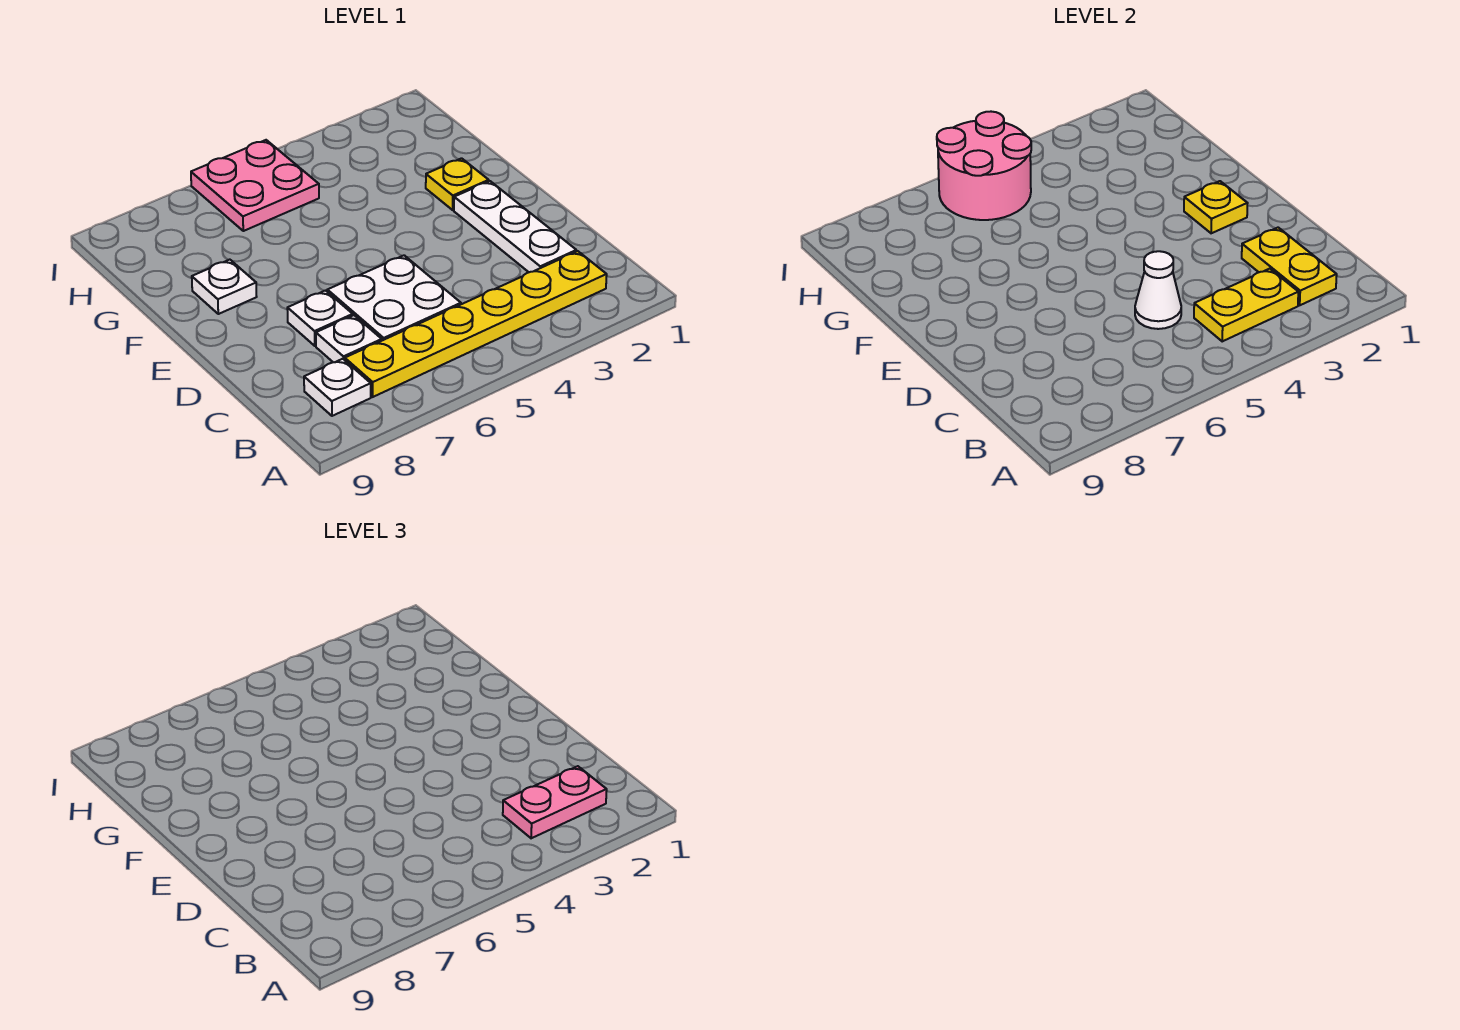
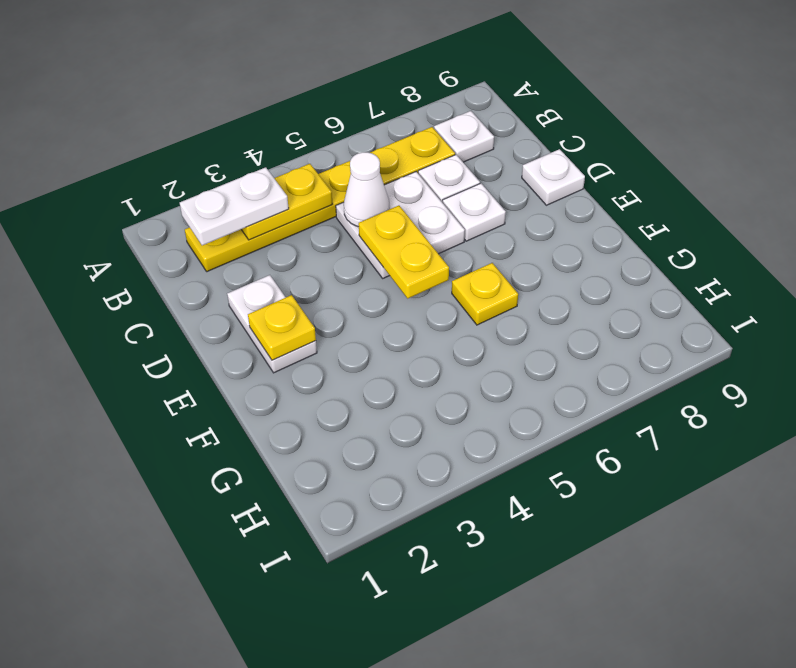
yellow plate B2:C2 level 2 -> yellow plate D5:E5 level 2
pink plate B2:B3 level 3 -> white plate B2:B3 level 3
white plate C2:E2 level 1 -> white plate D2:E2 level 1
yellow plate F2 level 1 -> yellow plate F6 level 1
white plate F8 level 1 -> white plate D9 level 1
pink plate H5:I6 level 1 -> none
pink round brick H5:I6 level 2 -> none

